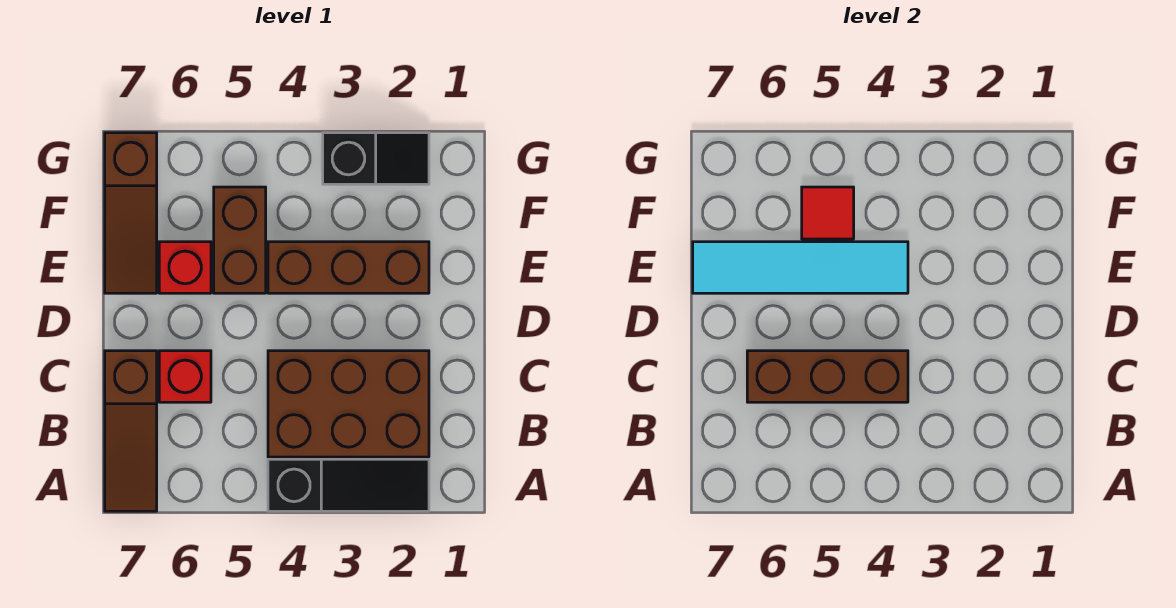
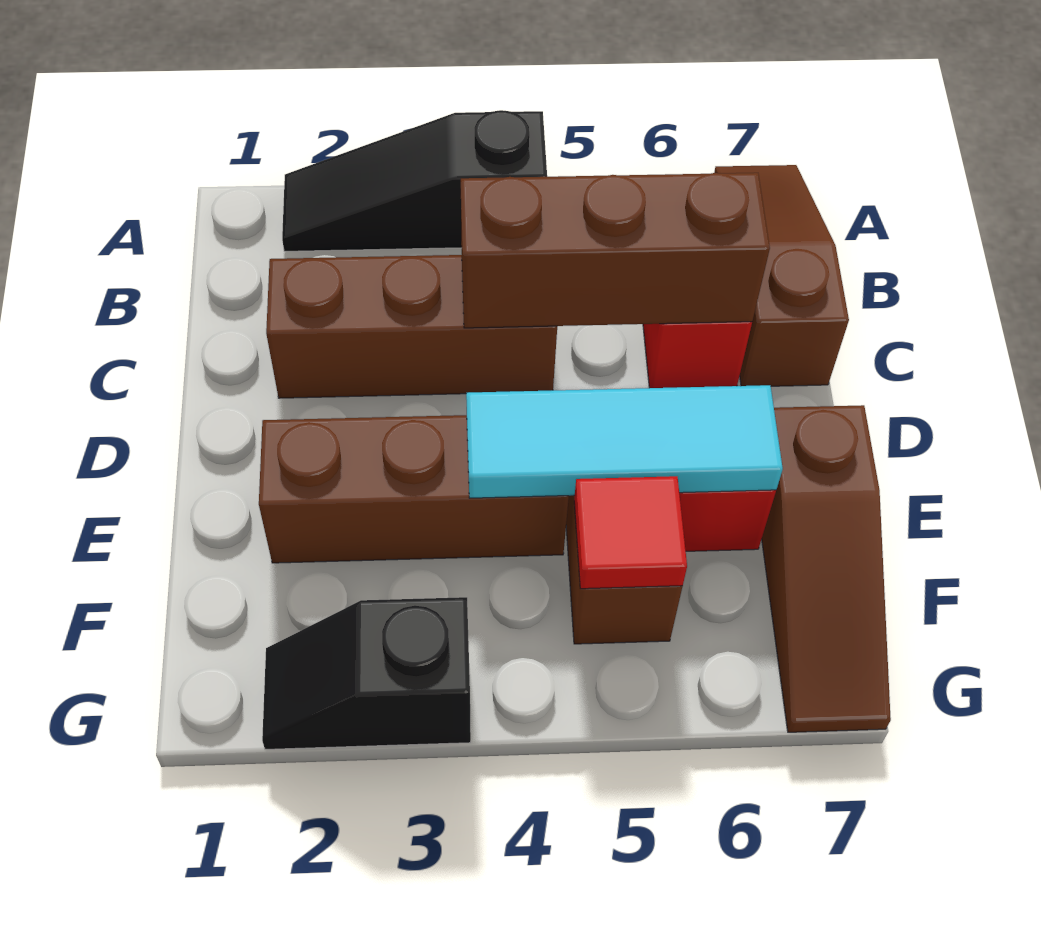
brown brick B2:C4 level 1 -> brown brick C2:C4 level 1
cyan tile E4:E7 level 2 -> cyan tile E4:E6 level 2
brown slope E7:G7 level 1 top G -> brown slope E7:G7 level 1 top E

